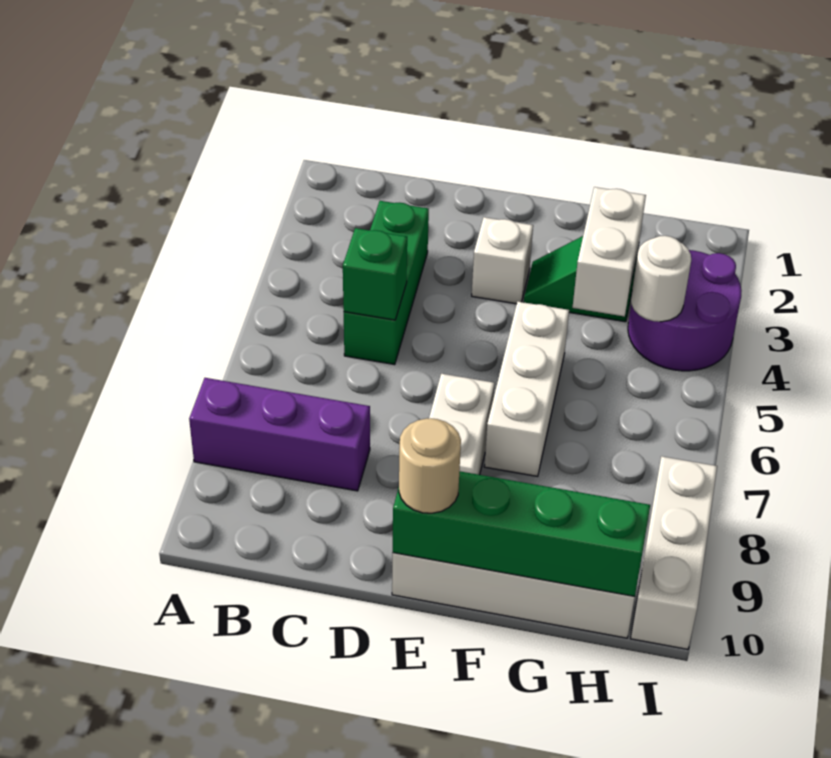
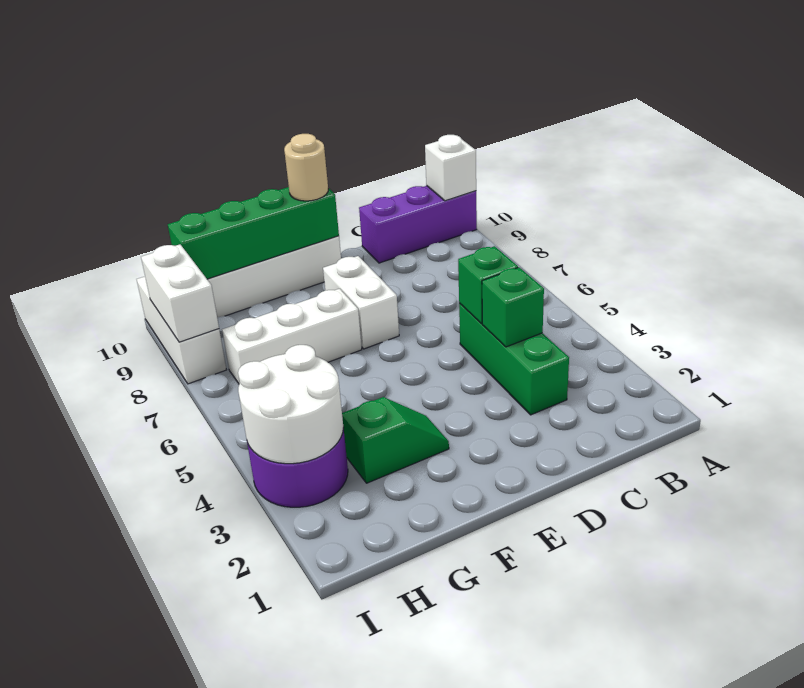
purple brick A8:C8 level 1 -> purple brick A10:C10 level 1
none -> green brick C4 level 2
white brick E3 level 1 -> white brick A10 level 2
white brick F5:F7 level 1 -> white brick F7:H7 level 1
white brick G3:G4 level 2 -> white brick I8:I9 level 2
white round brick H4 level 2 -> white round brick H3:I4 level 2

